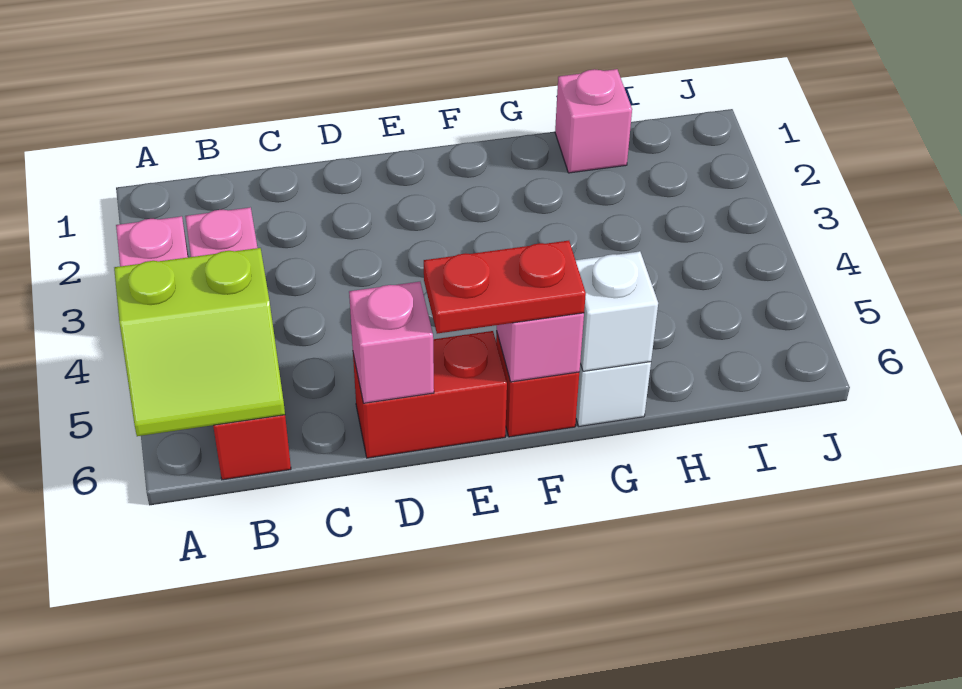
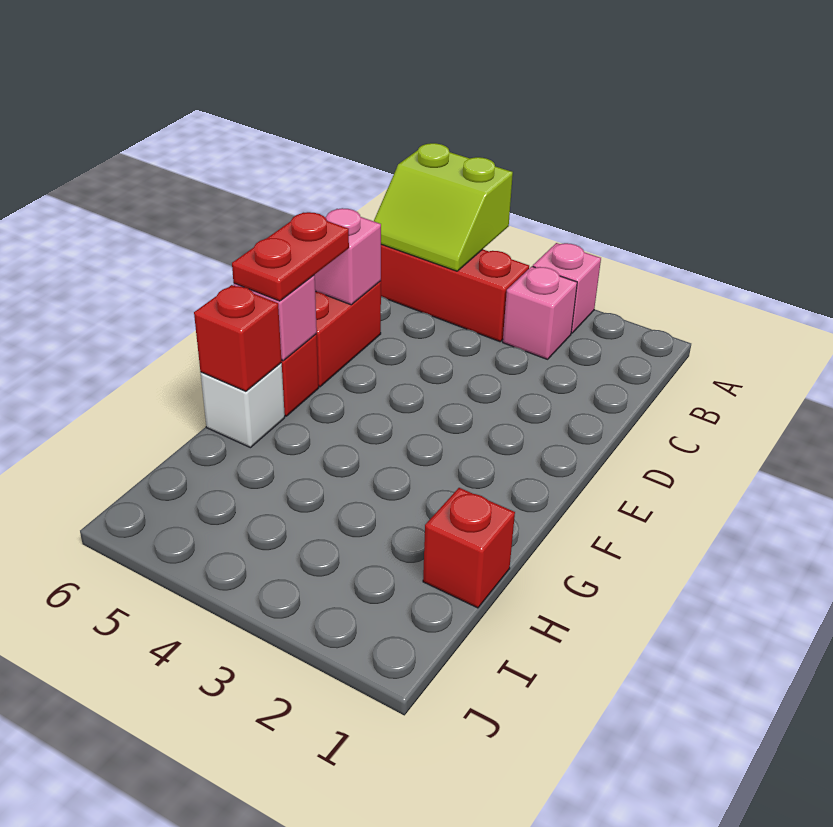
lime slope A5:B6 level 2 top 5 -> lime slope A5:B6 level 2 top A
white brick G6 level 2 -> red brick G6 level 2
pink brick H1 level 1 -> red brick H1 level 1

